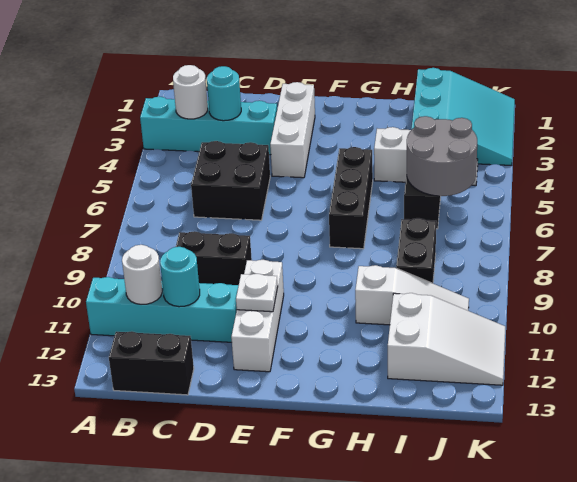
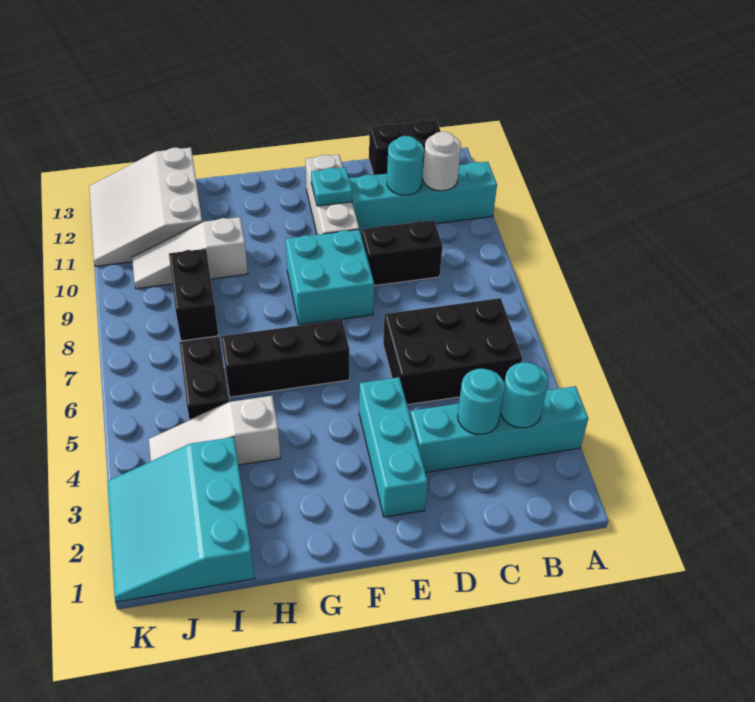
white round brick B3 level 2 -> cyan round brick B3 level 2
black brick C5:D6 level 1 -> black brick B5:D6 level 1
white brick E2:E4 level 1 -> cyan brick E2:E4 level 1
none -> cyan brick E8:F9 level 1
white plate E11 level 2 -> cyan plate E11 level 2
black brick G5:G7 level 1 -> black brick F6:H6 level 1
grey round brick I5:J6 level 2 -> none
white slope I11:K12 level 1 top I -> white slope I11:K13 level 1 top I

